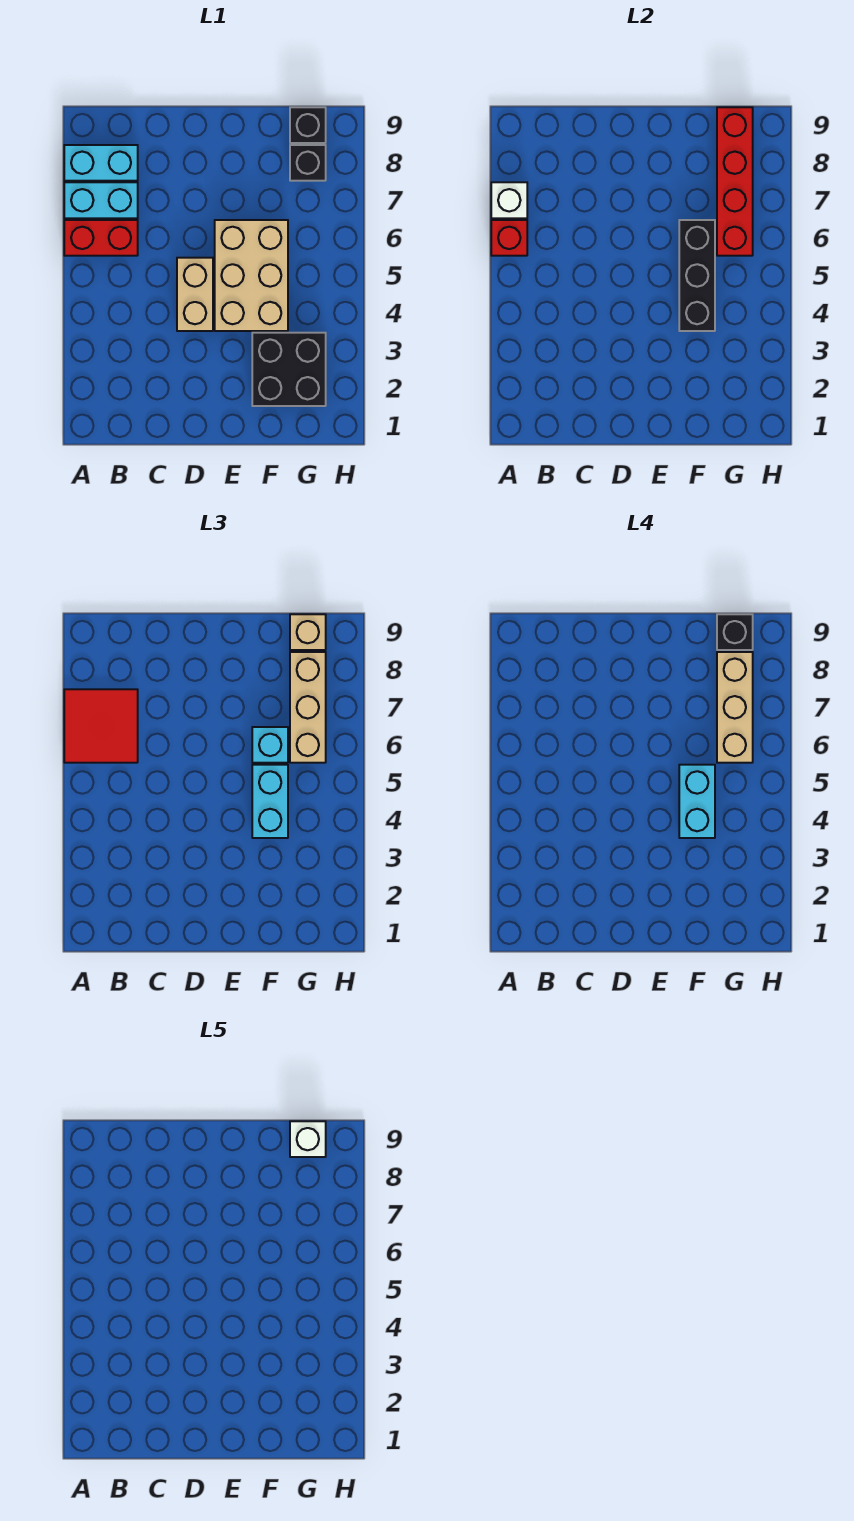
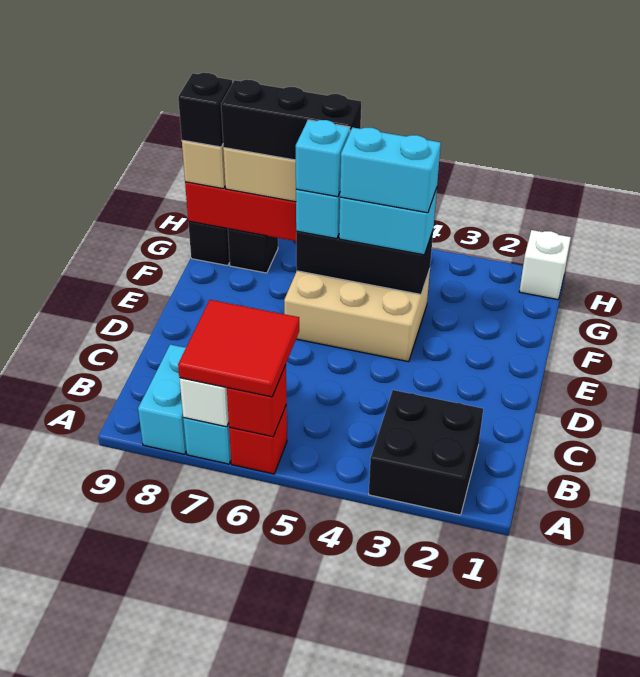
red brick A6:B6 level 1 -> red brick A6 level 1
tan brick D4:D5 level 1 -> none
black brick F2:G3 level 1 -> black brick A2:B3 level 1
none -> cyan brick F6 level 4
tan brick G6:G8 level 4 -> black brick G6:G8 level 4
white brick G9 level 5 -> white brick H1 level 1

